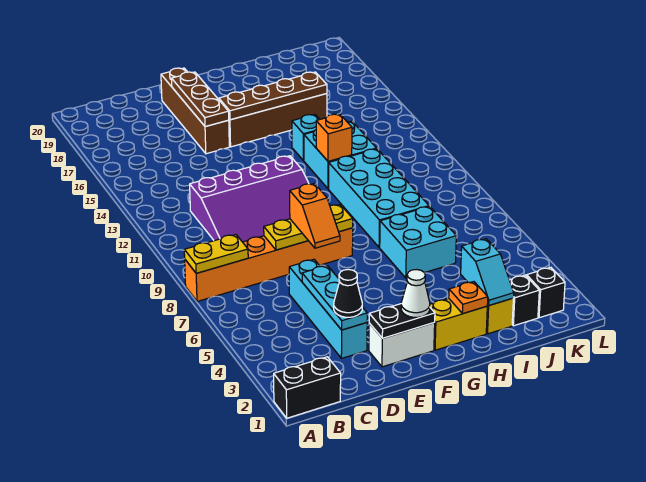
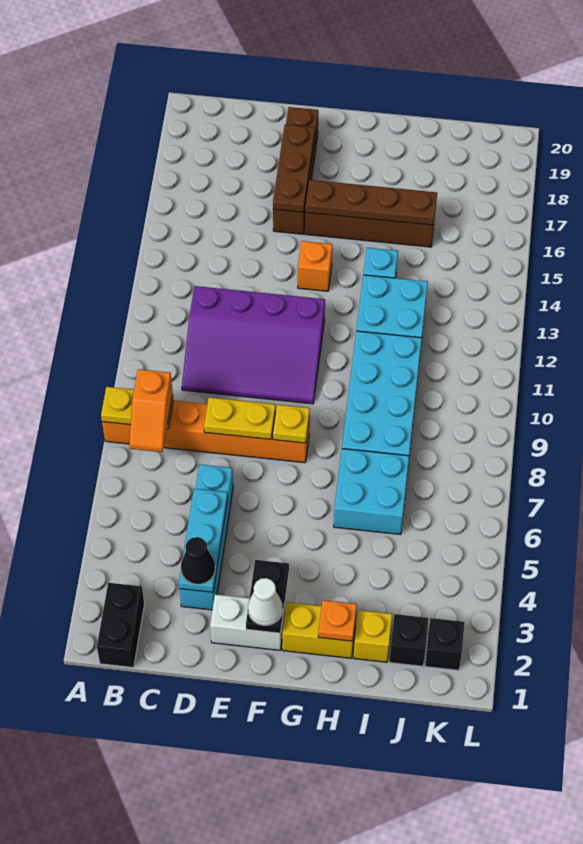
black brick A1:B1 level 1 -> black brick B1:B2 level 1
black plate E2:F2 level 2 -> black plate F2:F3 level 2
orange slope E7:E8 level 3 top 8 -> orange slope B7:B8 level 3 top 8
orange brick H12 level 2 -> orange brick F14 level 1
cyan slope I2:I3 level 2 top 3 -> none

